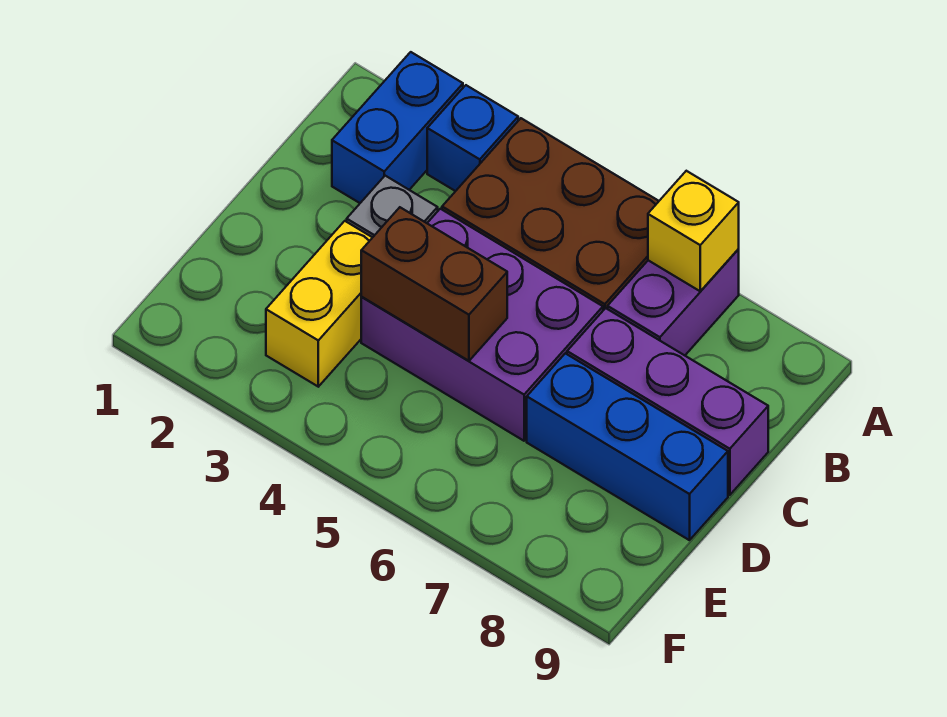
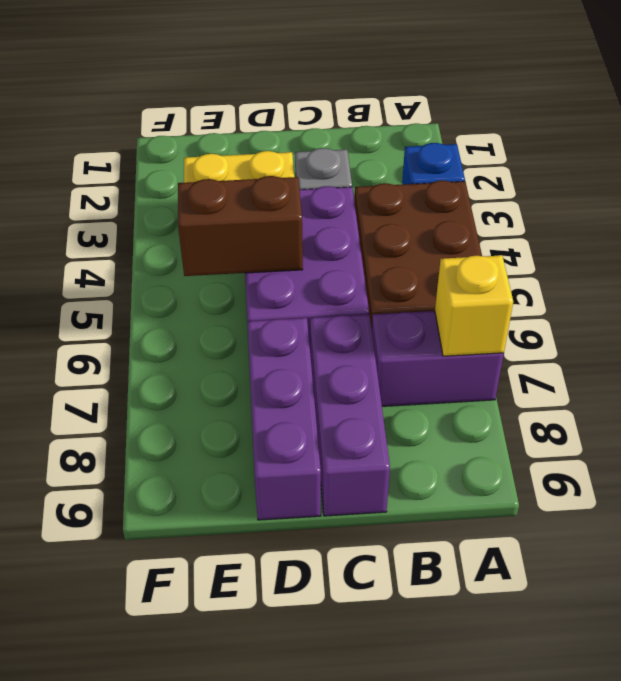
blue brick A2:B2 level 1 -> none
brown brick D4:D5 level 2 -> brown brick D5:E5 level 2
blue brick D7:D9 level 1 -> purple brick D7:D9 level 1

